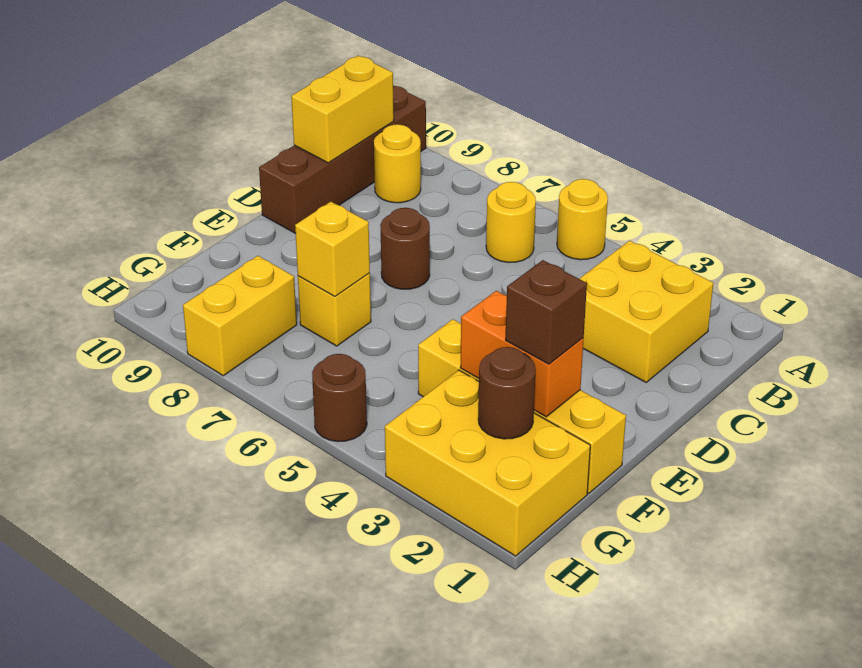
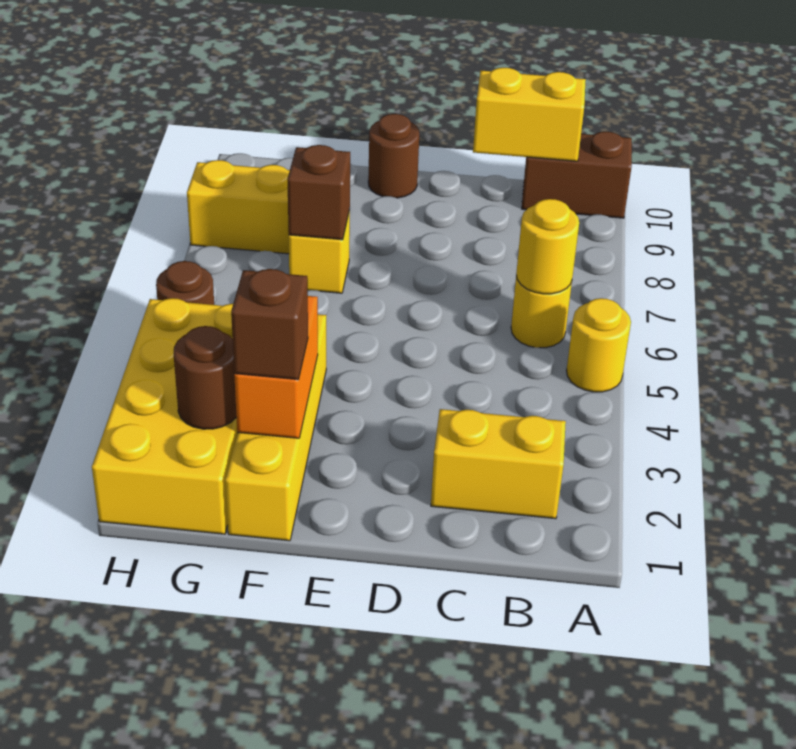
brown brick A10:D10 level 1 -> brown brick A10:B10 level 1
yellow brick B2:C3 level 1 -> yellow brick B2:C2 level 1
yellow round brick B9 level 1 -> yellow round brick B6 level 2
brown round brick D7 level 1 -> brown round brick E10 level 1
yellow brick F7 level 2 -> brown brick F7 level 2
yellow brick G1:H3 level 1 -> yellow brick G1:H4 level 1

